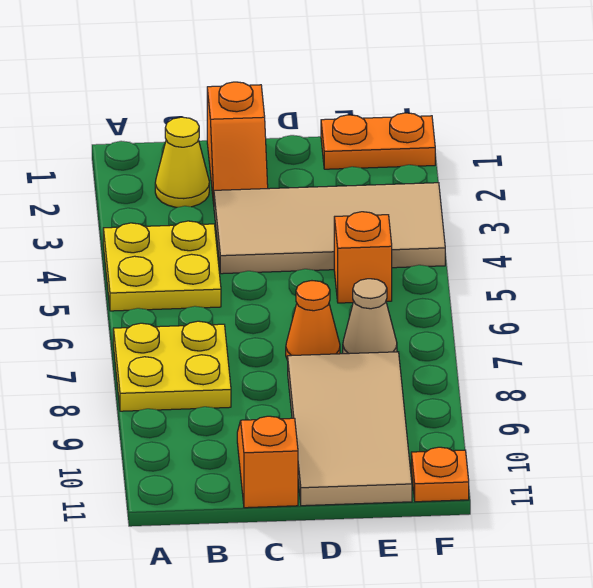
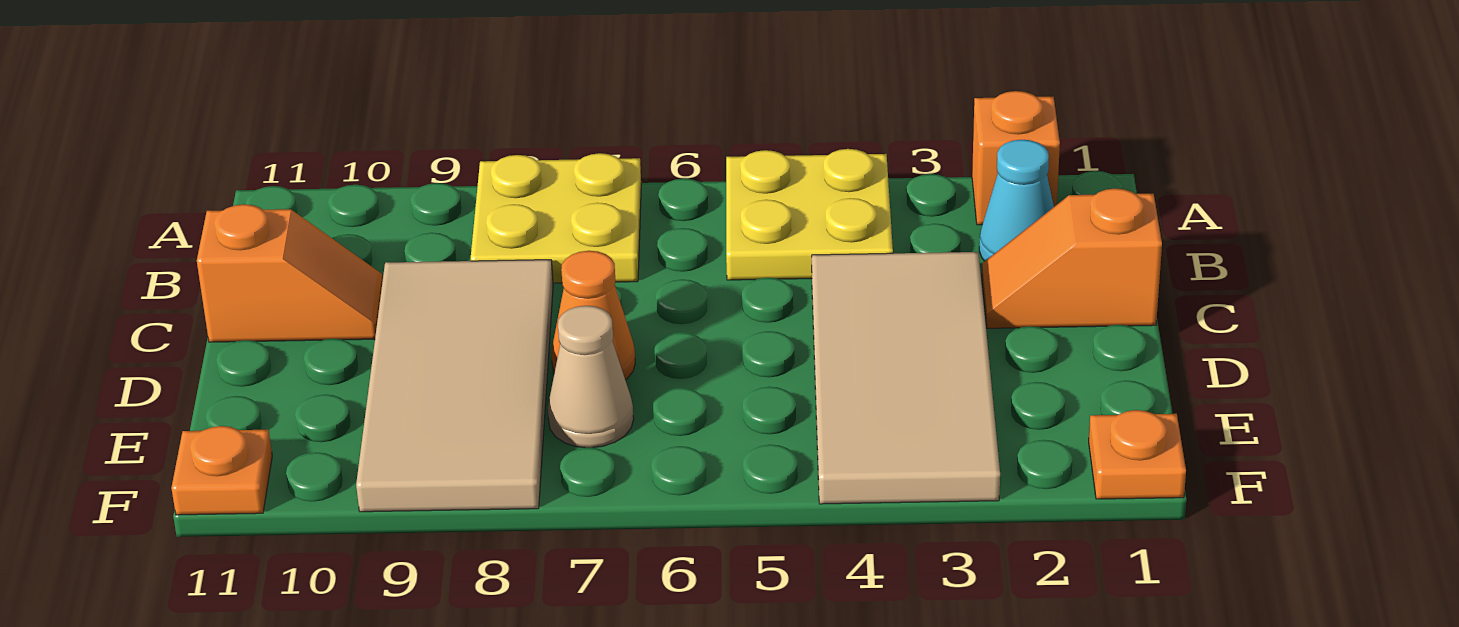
yellow cone B2 level 1 -> cyan cone B2 level 1
tan tile D8:E11 level 1 -> tan tile C8:F9 level 1
orange plate E1:F1 level 1 -> orange plate F1 level 1
orange brick E5 level 1 -> orange brick A2 level 1

